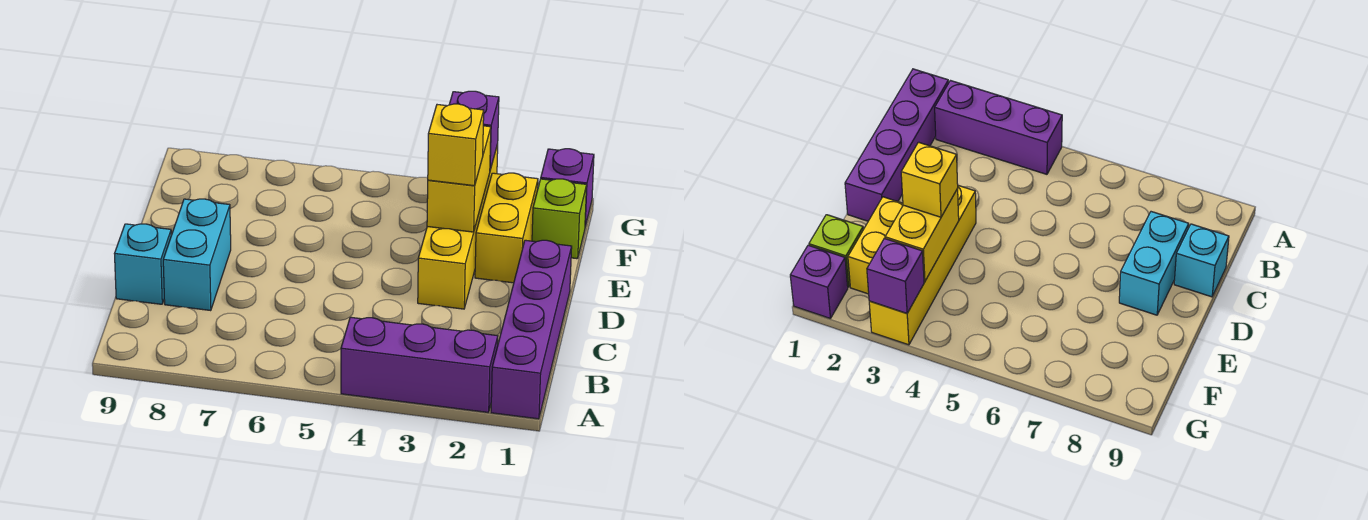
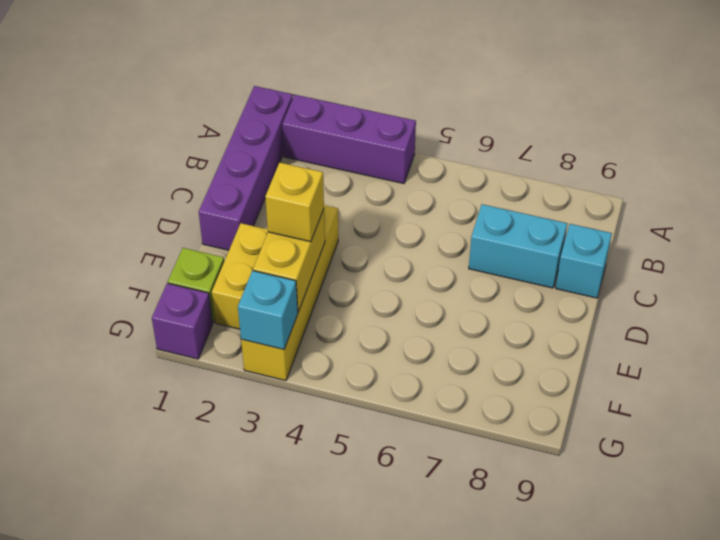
cyan brick C8:D8 level 1 -> cyan brick C7:C8 level 1
purple brick G3 level 2 -> cyan brick G3 level 2

